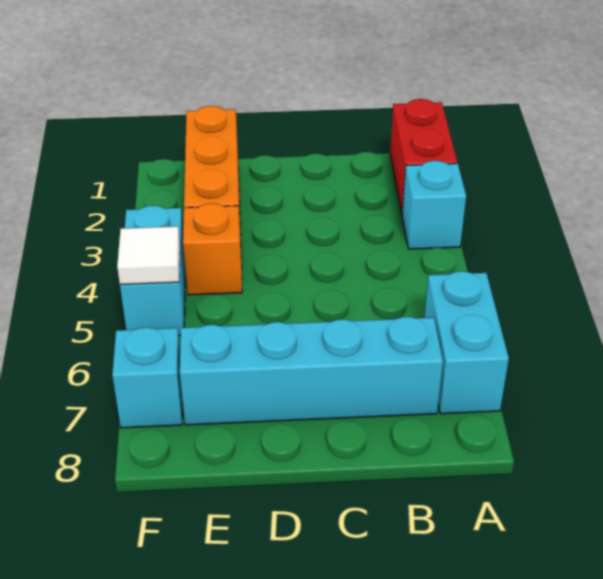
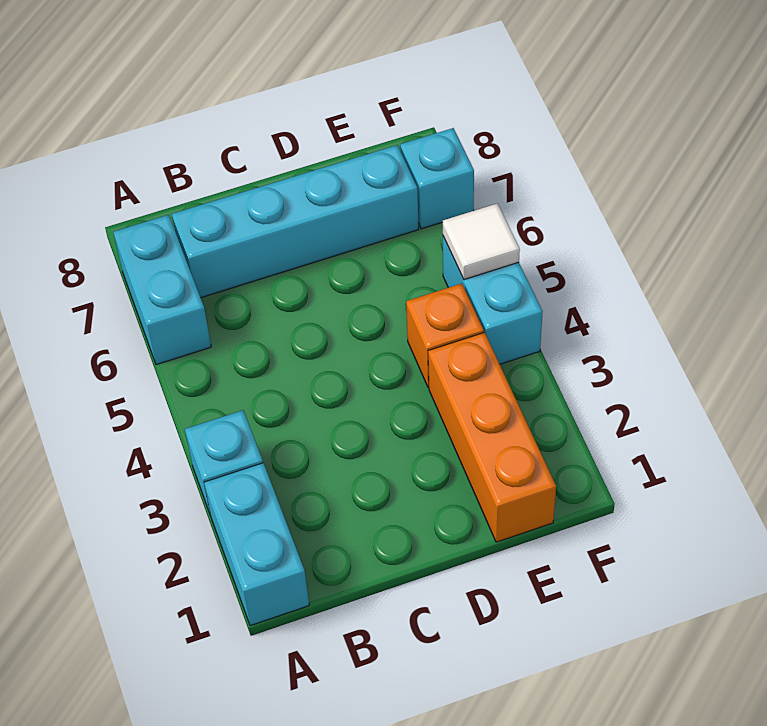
red brick A1:A2 level 1 -> cyan brick A1:A2 level 1

